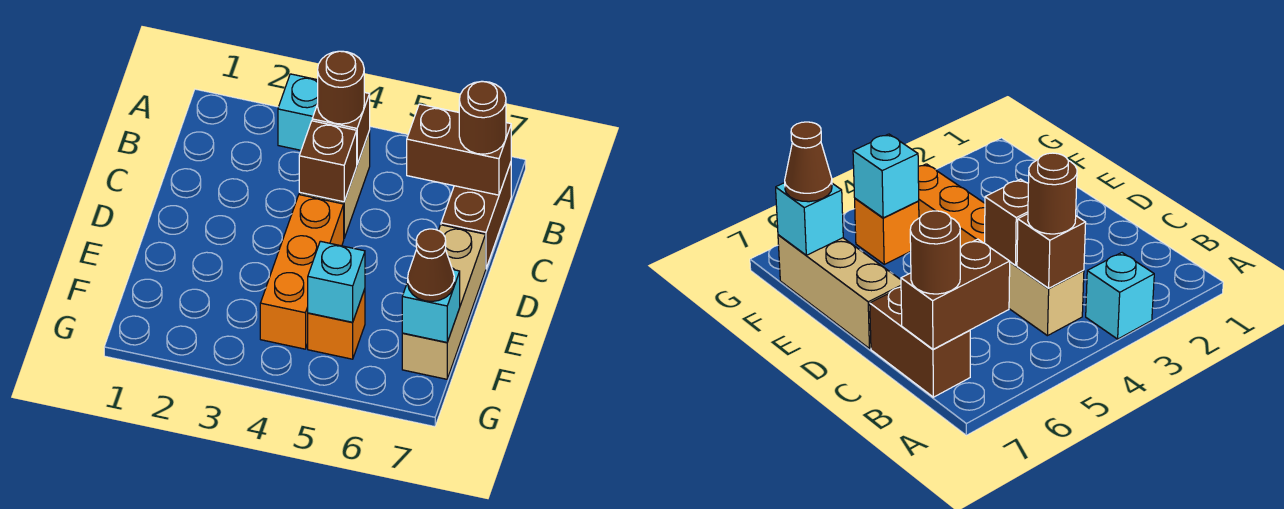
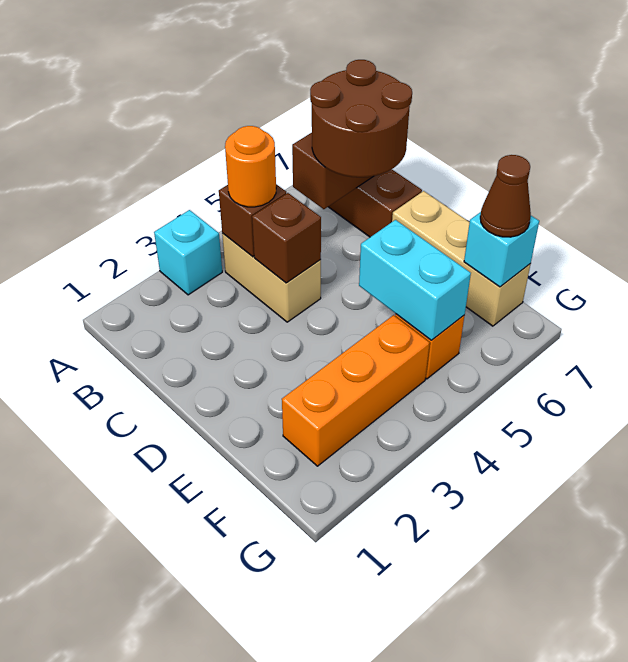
brown round brick B4 level 3 -> orange round brick B4 level 3
brown round brick B7 level 3 -> brown round brick B6:C7 level 3
orange brick D4:F4 level 1 -> orange brick F2:F4 level 1
cyan brick F5 level 2 -> cyan brick E5:F5 level 2

